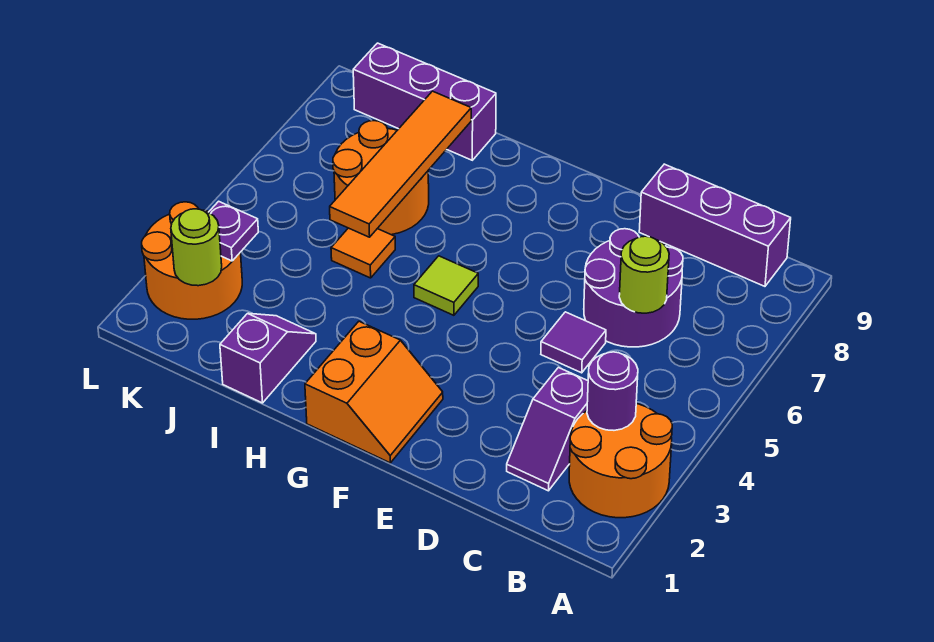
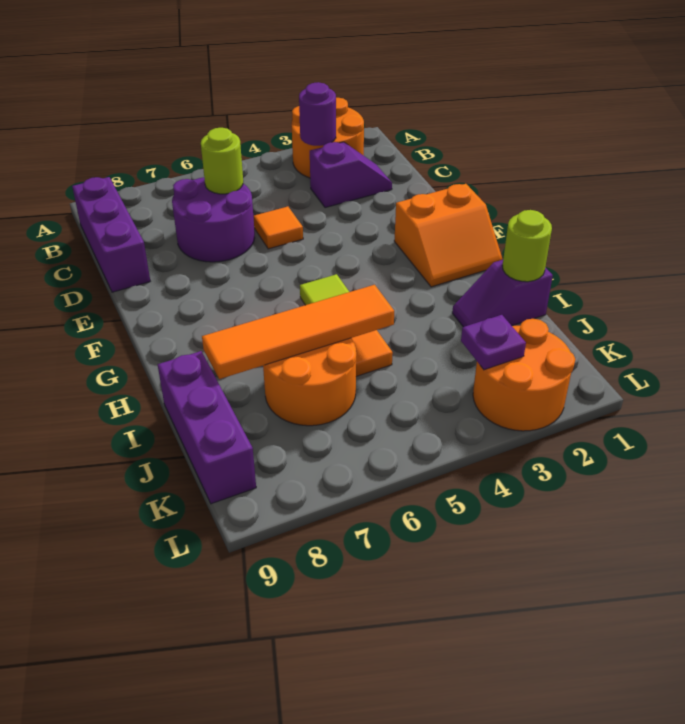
purple tile D5 level 1 -> orange tile D5 level 1
orange slope F1:G2 level 1 top G -> orange slope F1:G2 level 1 top F
lime round brick K2 level 2 -> lime round brick I1 level 2

